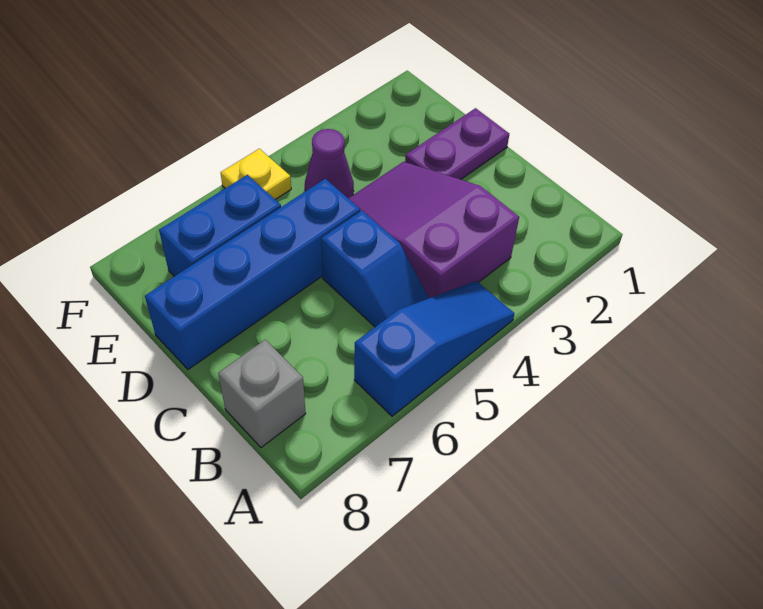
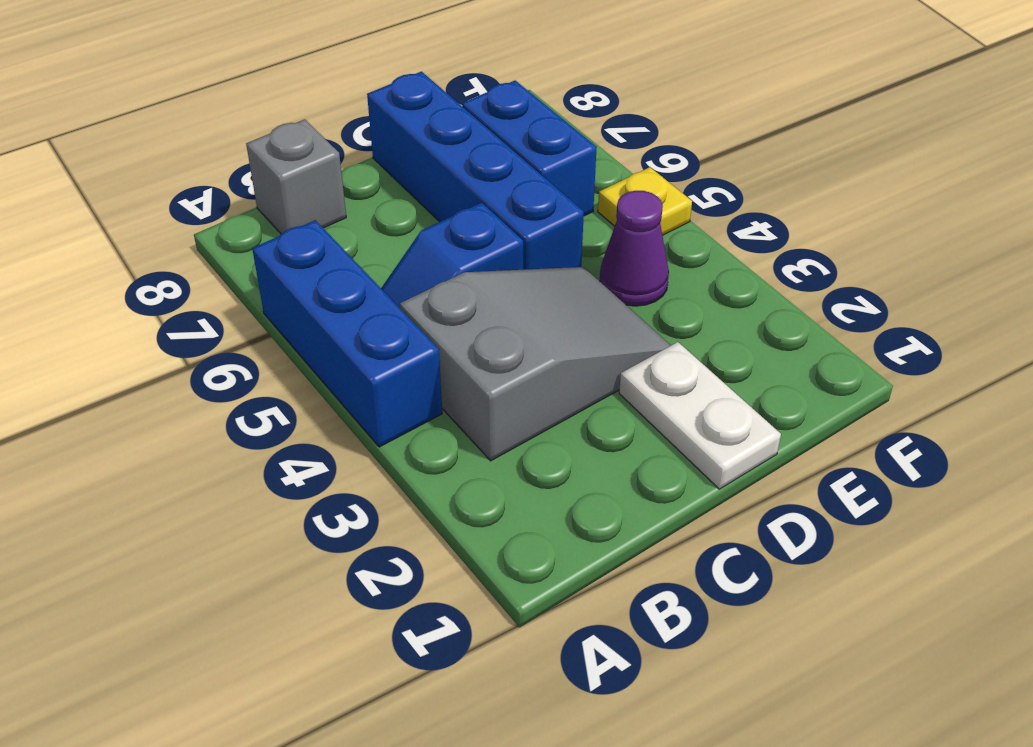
blue slope A4:A6 level 1 top 6 -> blue brick A4:A6 level 1
purple slope B3:D4 level 1 top B -> grey slope B3:D4 level 1 top B
purple plate D1:D2 level 1 -> white plate D1:D2 level 1

